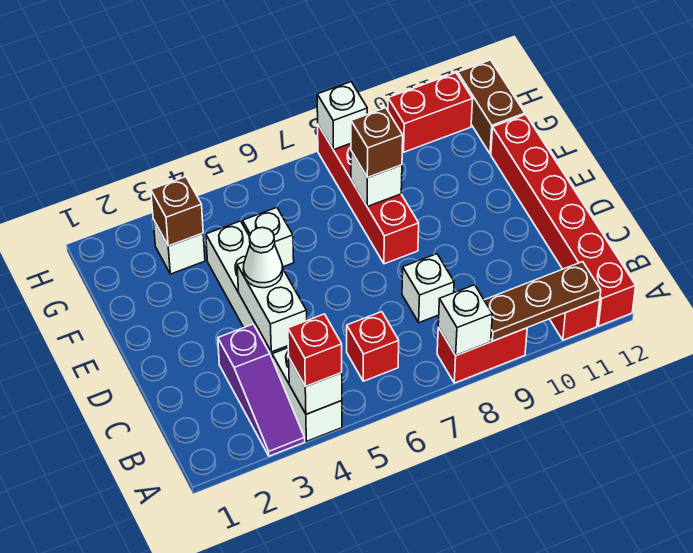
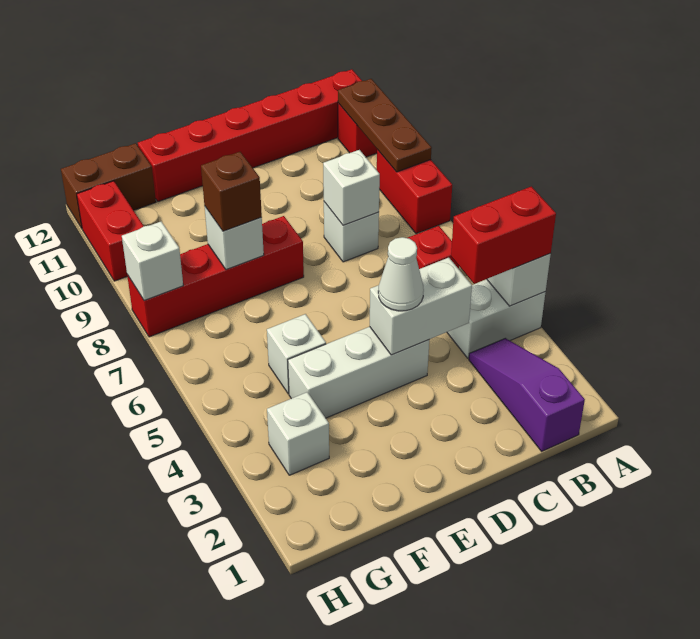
purple slope A3:C3 level 1 top C -> purple slope B1:B3 level 1 top 1
red brick A4 level 3 -> red brick A4:B4 level 3
white brick A8 level 2 -> white brick C8 level 2
brown brick G3 level 2 -> none

